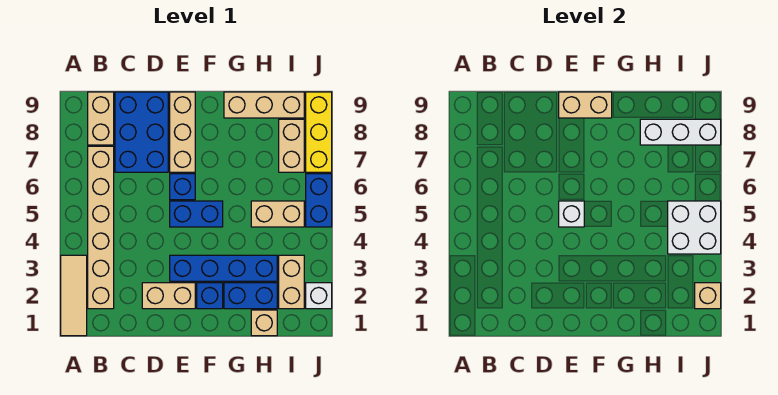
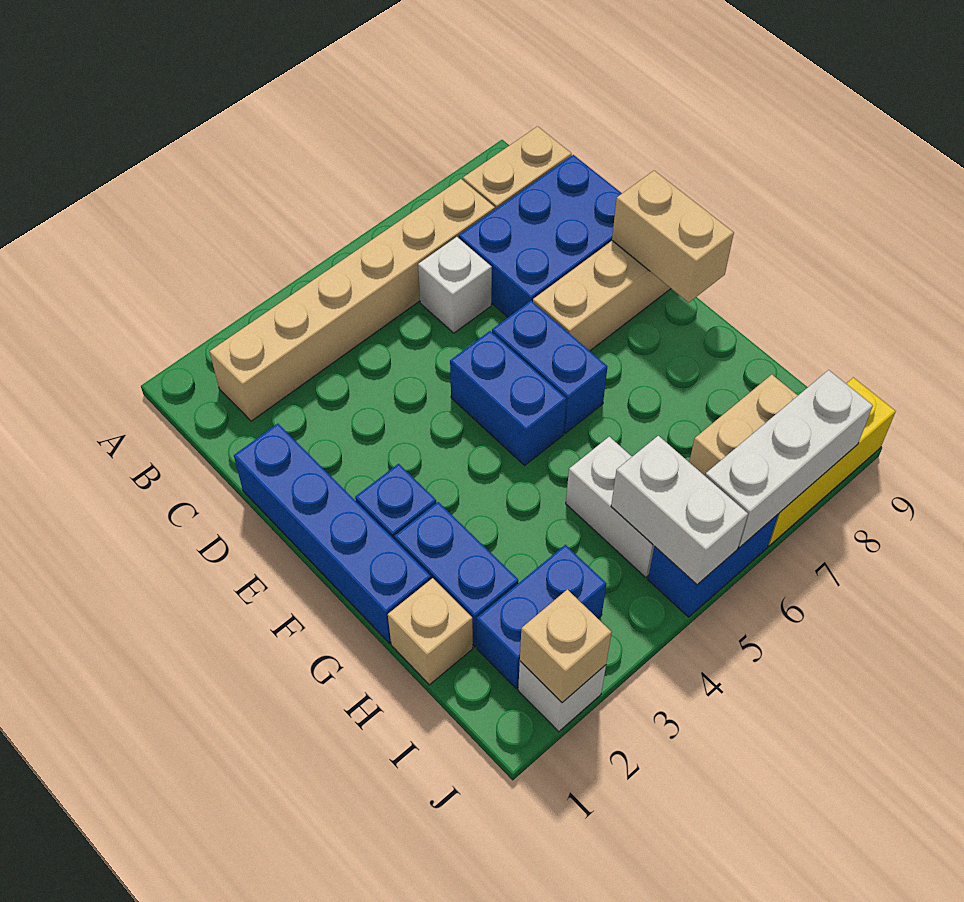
tan tile A1:A3 level 1 -> none
tan brick D2:E2 level 1 -> none
blue brick E3:H3 level 1 -> blue brick D1:G1 level 1
white brick E5 level 2 -> white brick C6 level 1
blue brick E6 level 1 -> blue brick E6:F6 level 1
tan brick G9:I9 level 1 -> none
tan brick H5:I5 level 1 -> white brick H5:I5 level 1
white brick H8:J8 level 2 -> white brick J6:J8 level 2
tan brick I2:I3 level 1 -> blue brick I2:I3 level 1
white brick I4:J5 level 2 -> white brick I5:J5 level 2

